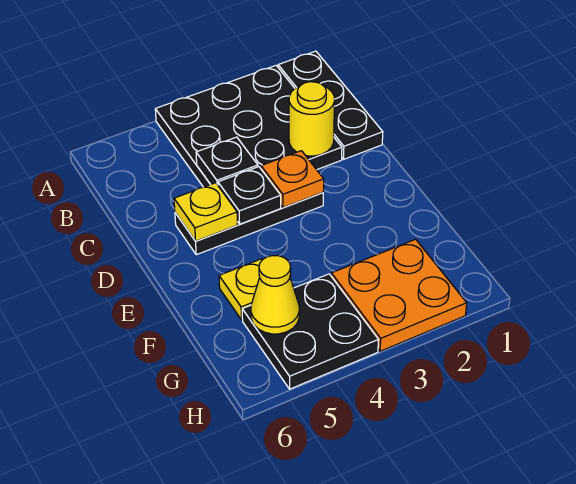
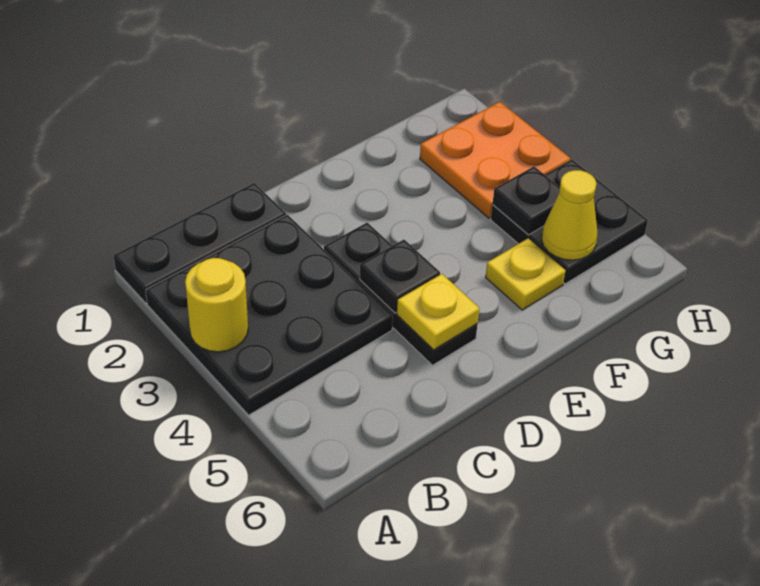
yellow round brick C2 level 2 -> yellow round brick A3 level 2
black plate C4 level 2 -> black plate G4 level 2
orange plate D3 level 2 -> none

